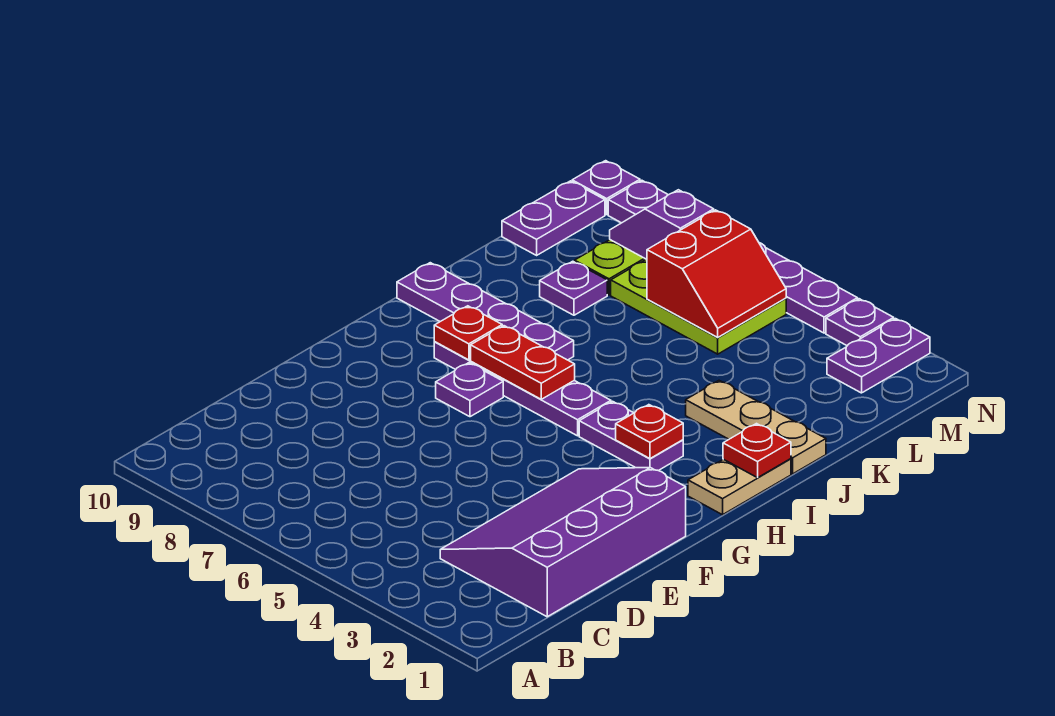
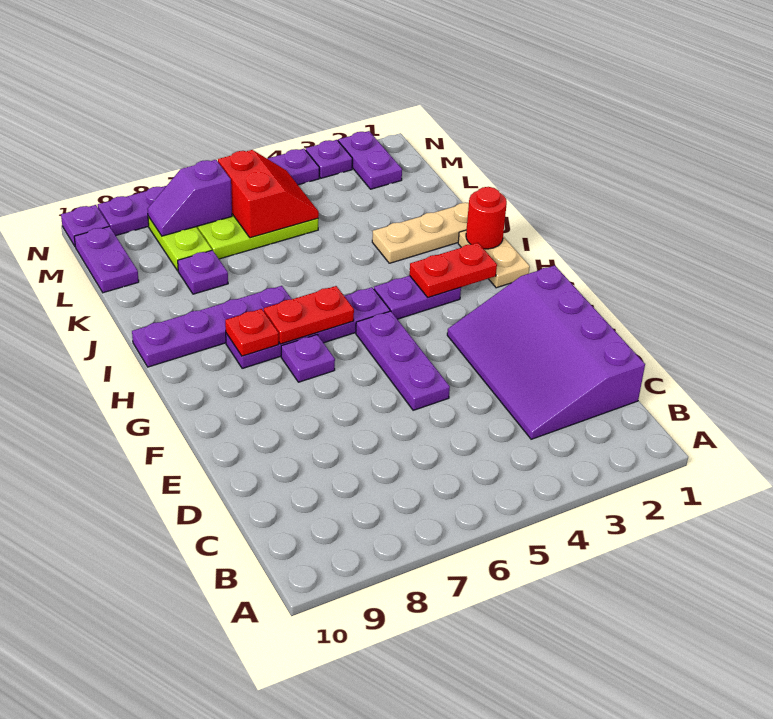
none -> purple plate E5:G5 level 1
red plate H3 level 2 -> red plate H2:H3 level 2
red plate I1 level 2 -> red round brick I1 level 2

